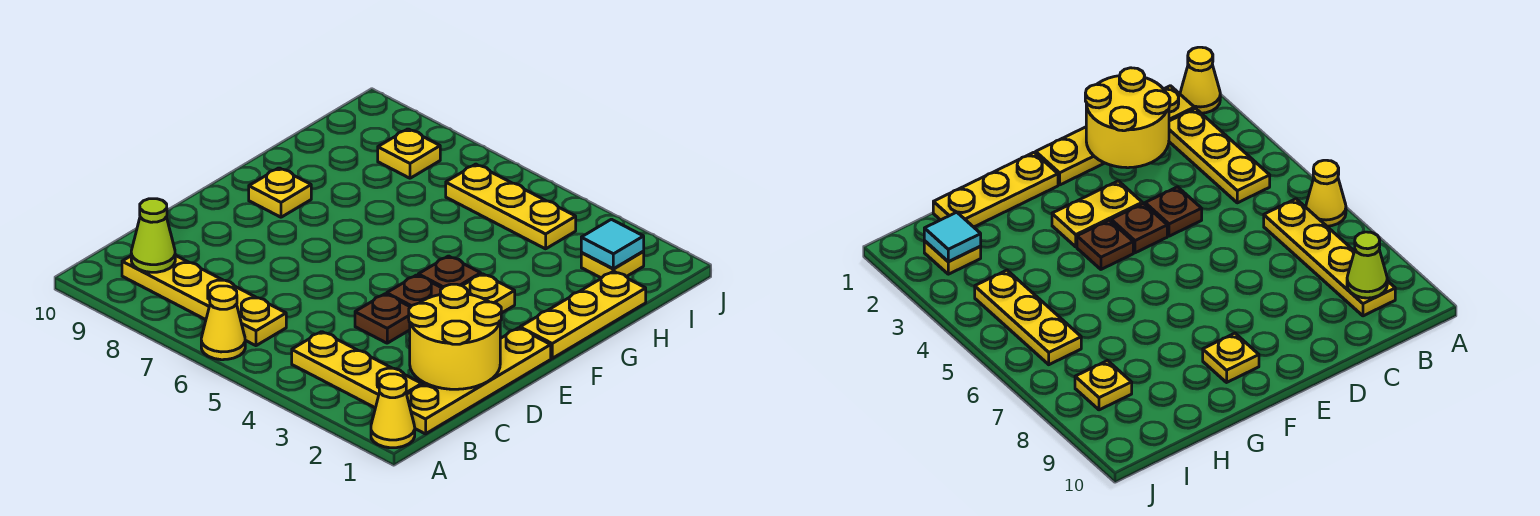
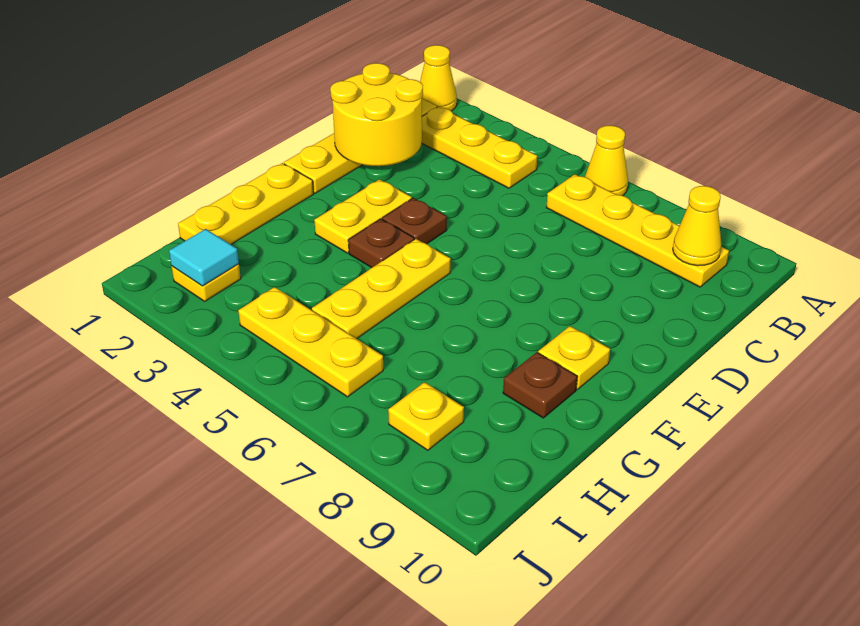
lime cone B9 level 2 -> yellow cone B9 level 2
brown plate D4 level 1 -> brown plate G9 level 1
none -> yellow plate F5:H5 level 1

